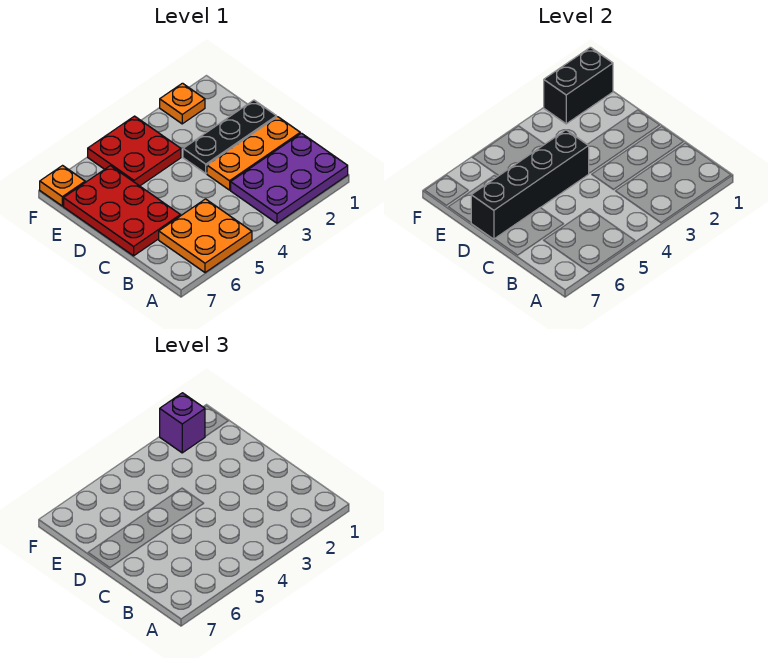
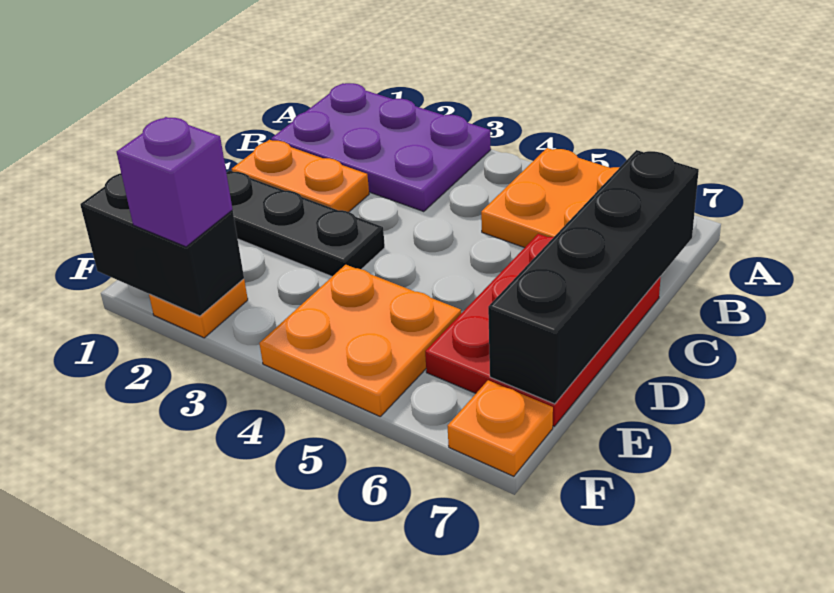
orange plate C1:C3 level 1 -> orange plate C1:C2 level 1
black brick D4:D7 level 2 -> black brick B7:E7 level 2
red plate E4:F5 level 1 -> orange plate E4:F5 level 1

